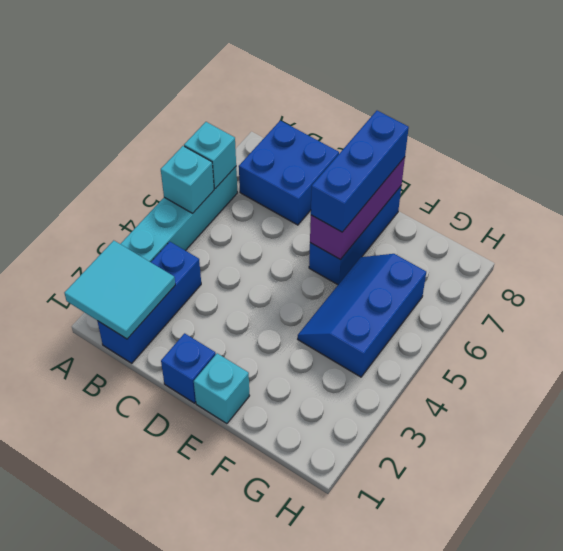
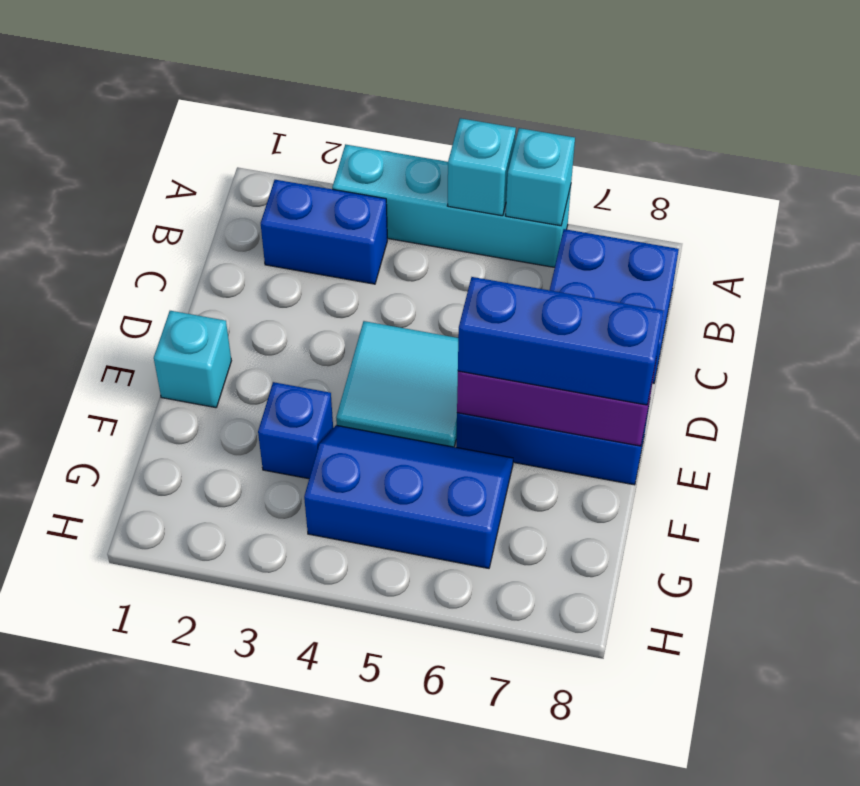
cyan tile A1:B2 level 2 -> cyan tile D4:E5 level 1
blue brick B1:B3 level 1 -> blue brick B2:B3 level 1
blue brick D1 level 1 -> blue brick F3 level 1

